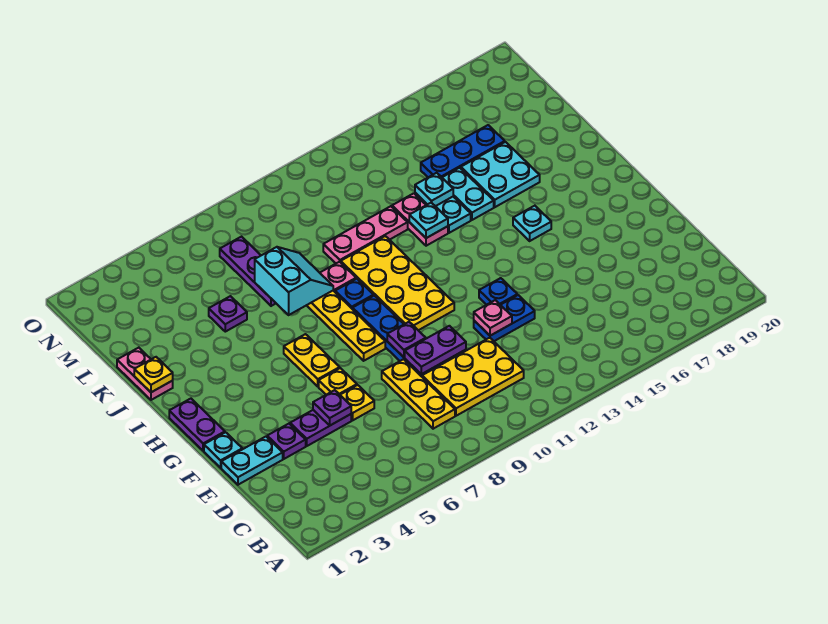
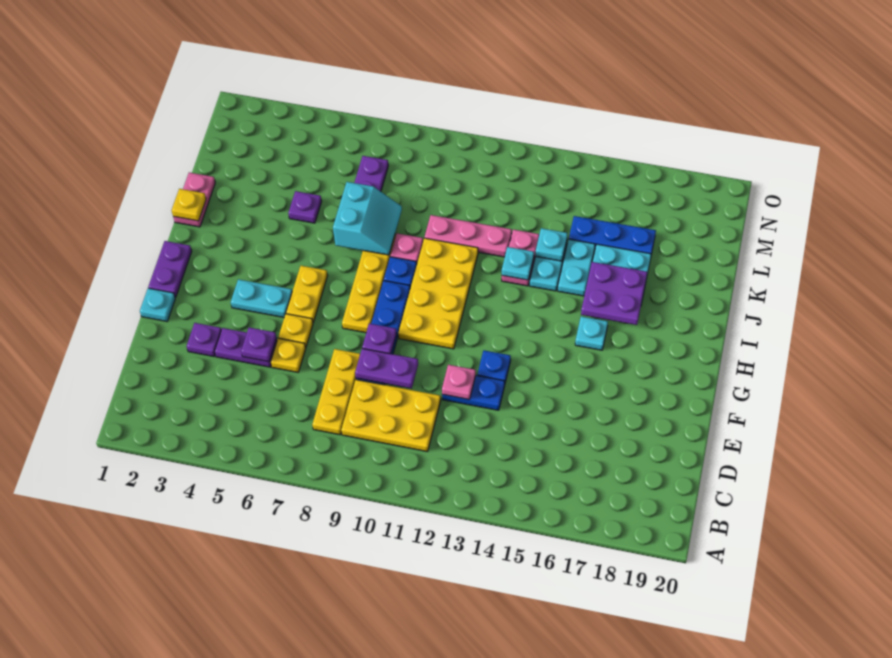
cyan plate E1:E2 level 1 -> cyan plate G4:G5 level 1
none -> purple plate I16:J17 level 2

